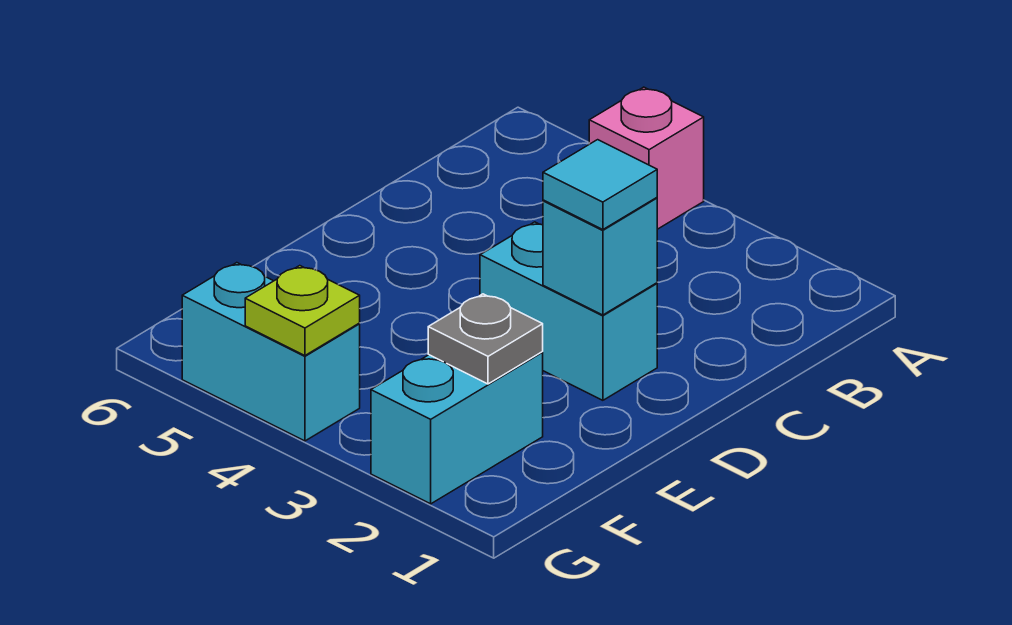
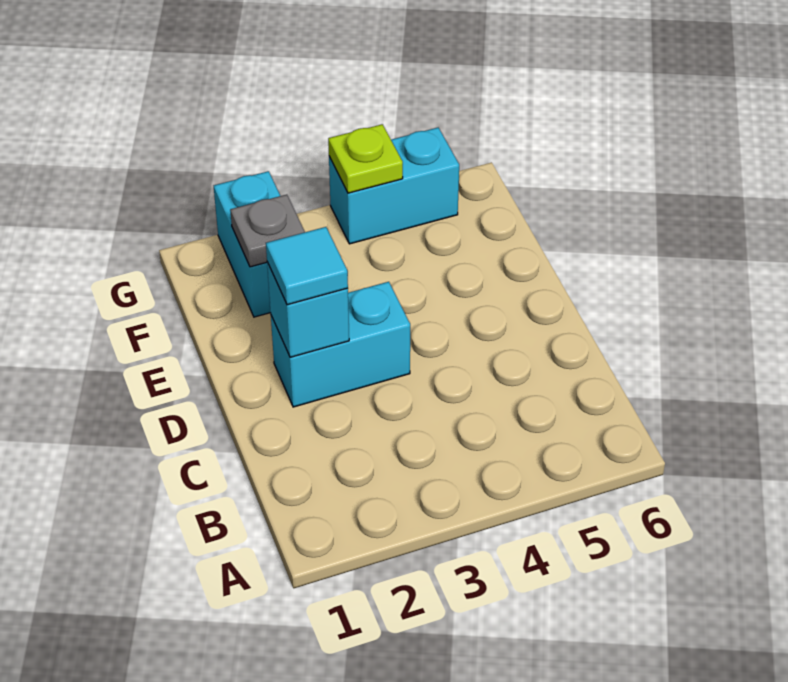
pink brick A4 level 1 -> none

